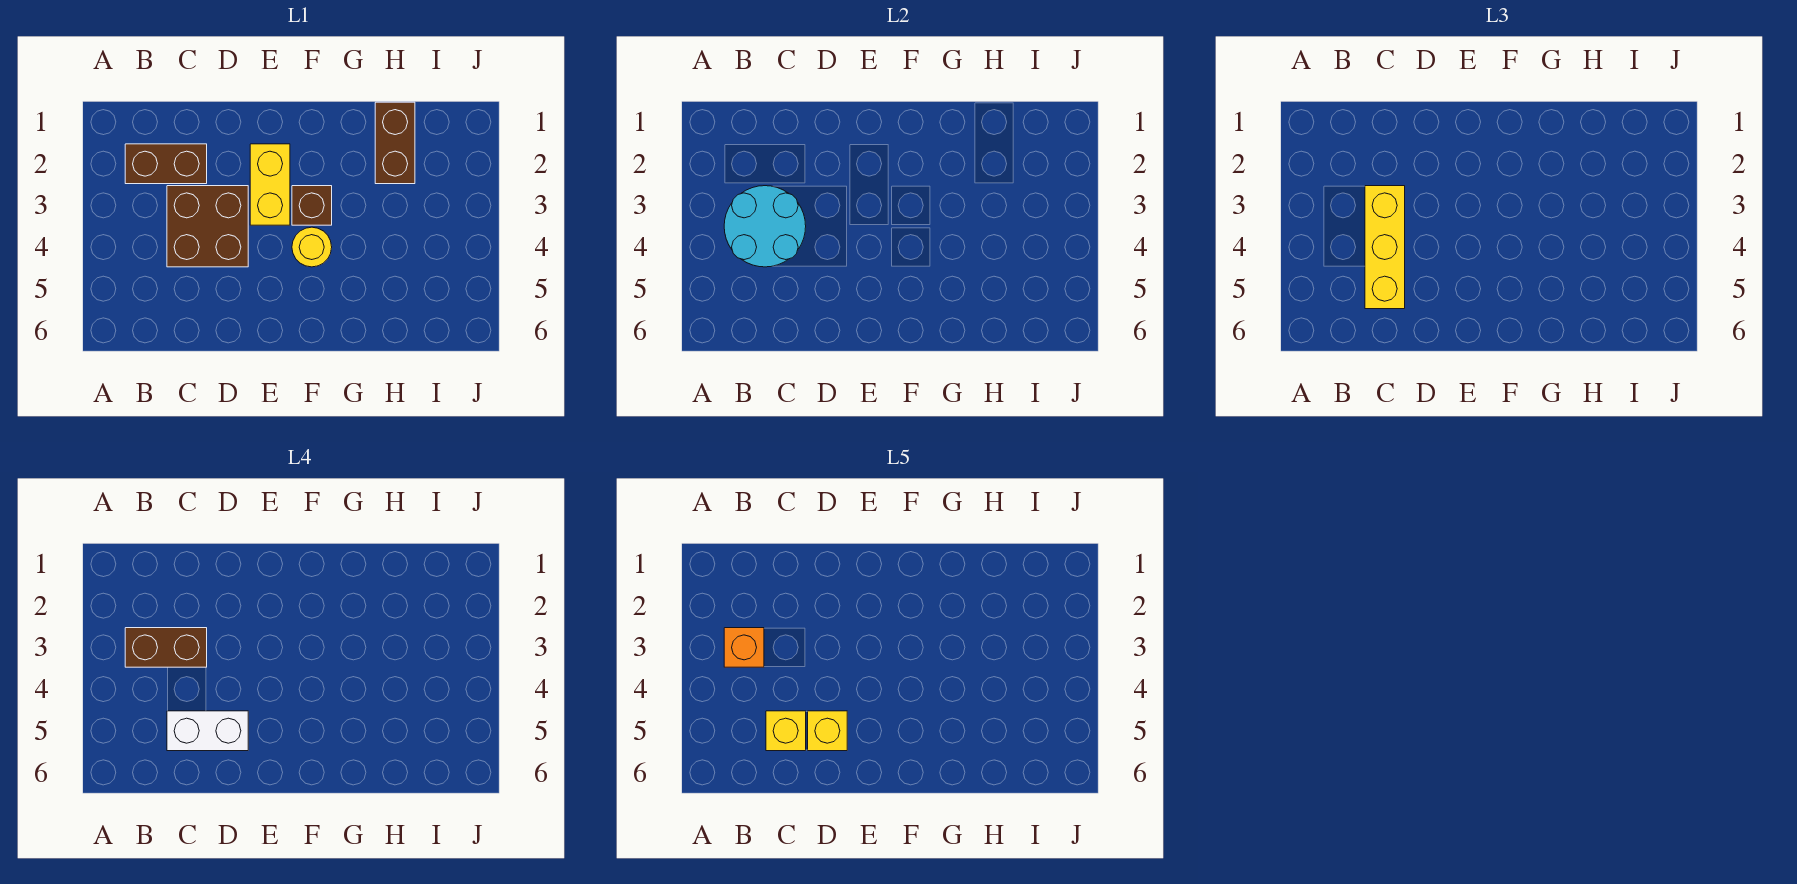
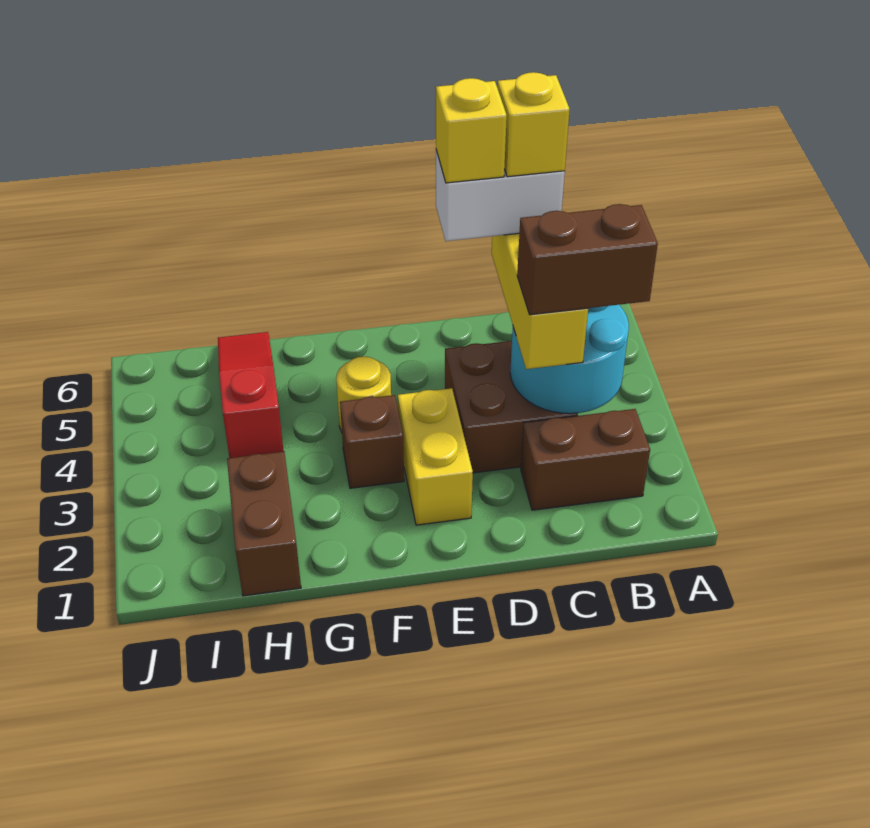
orange brick B3 level 5 -> none
none -> red slope H4:H6 level 1 top 4

